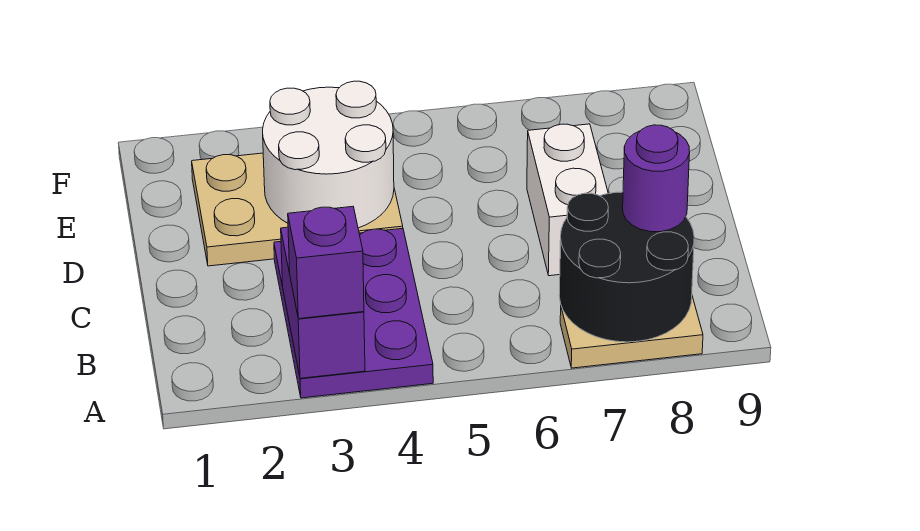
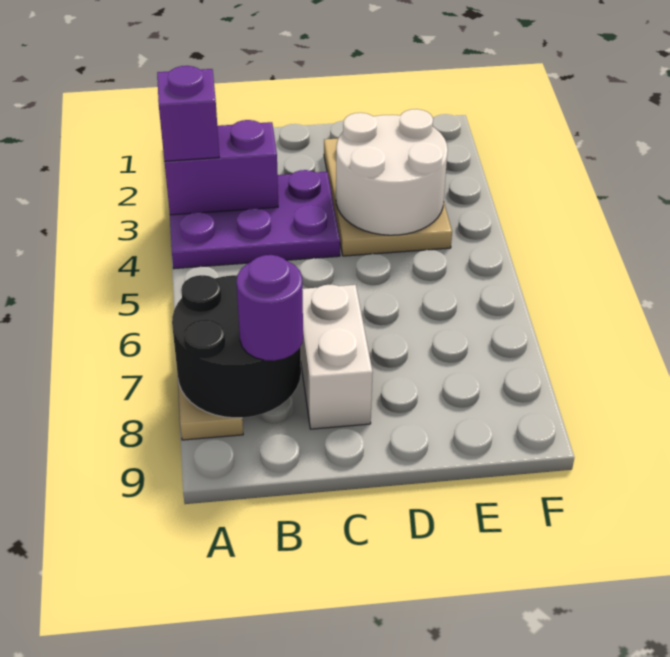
white brick C7:D7 level 1 -> white brick C7:C8 level 1

